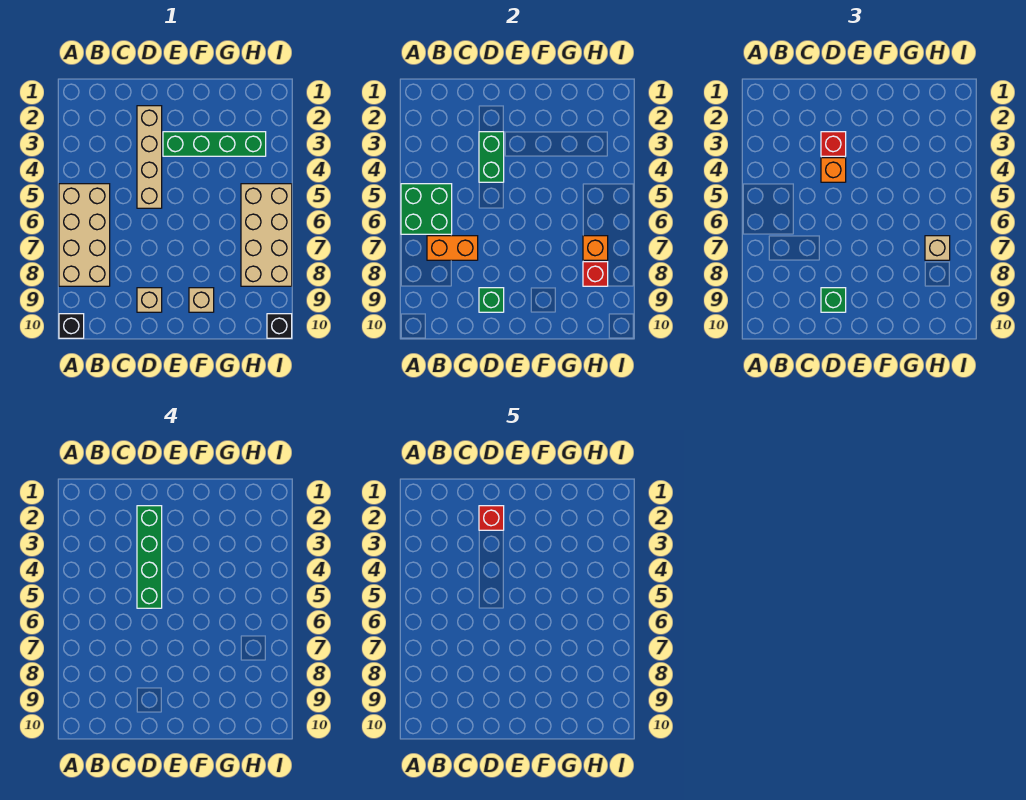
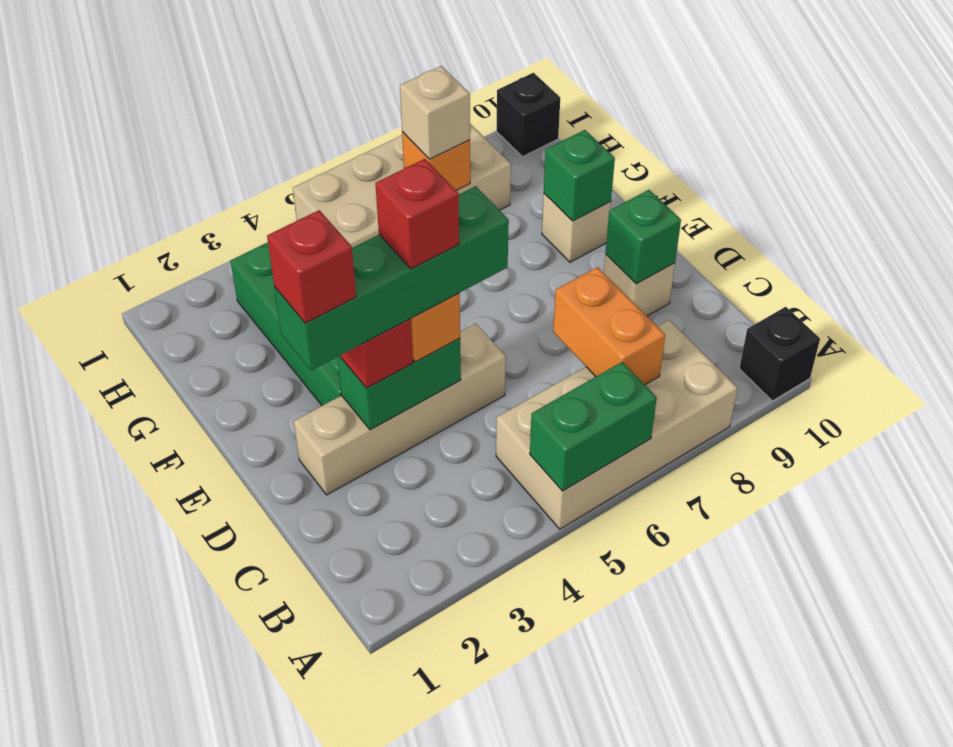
green brick A5:B6 level 2 -> green brick A5:A6 level 2
green brick D9 level 3 -> green brick F9 level 2
red brick H8 level 2 -> red brick D4 level 5

